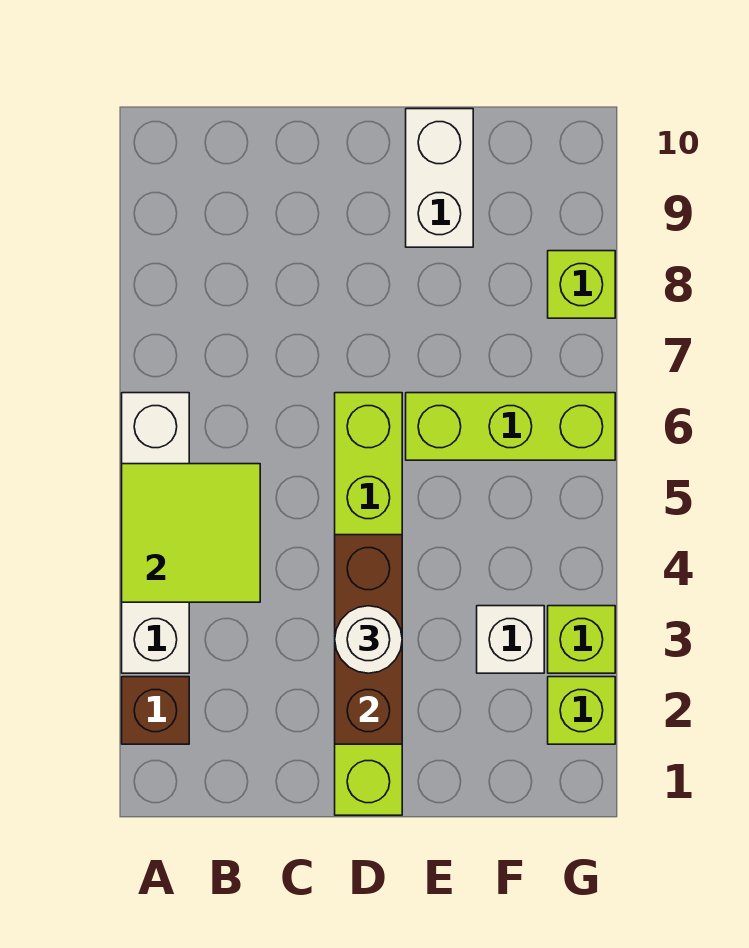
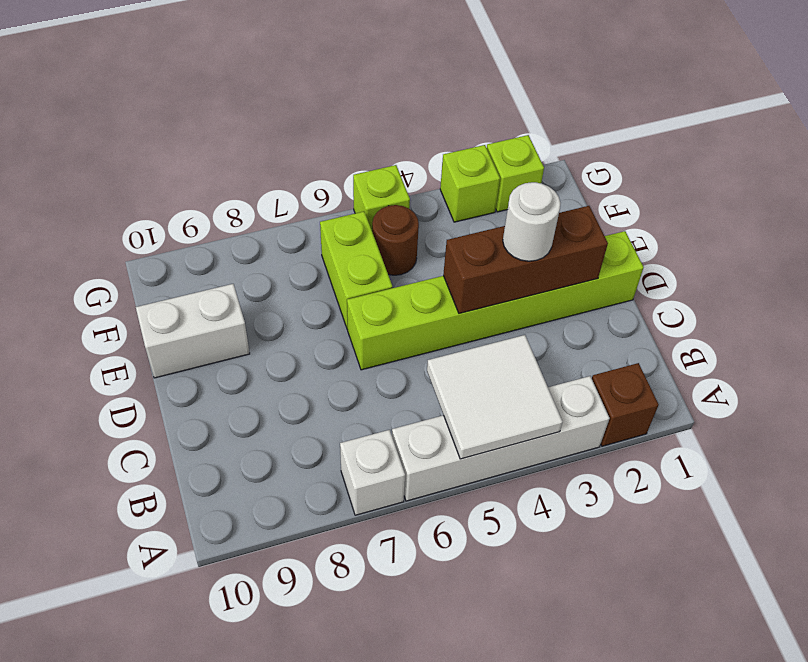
lime tile A4:B5 level 2 -> white tile A4:B5 level 2
lime brick E6:G6 level 1 -> lime brick E6:F6 level 1
white brick F3 level 1 -> white brick A7 level 1
none -> brown round brick F5 level 1
lime brick G8 level 1 -> lime brick G5 level 1

